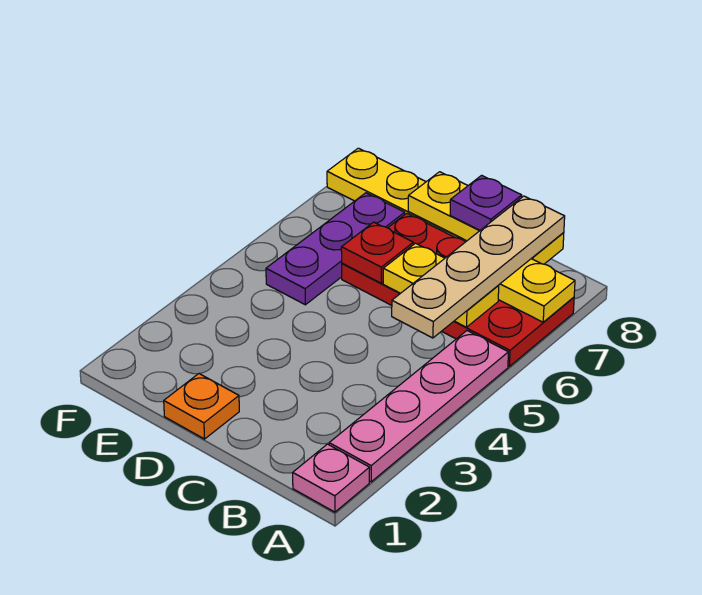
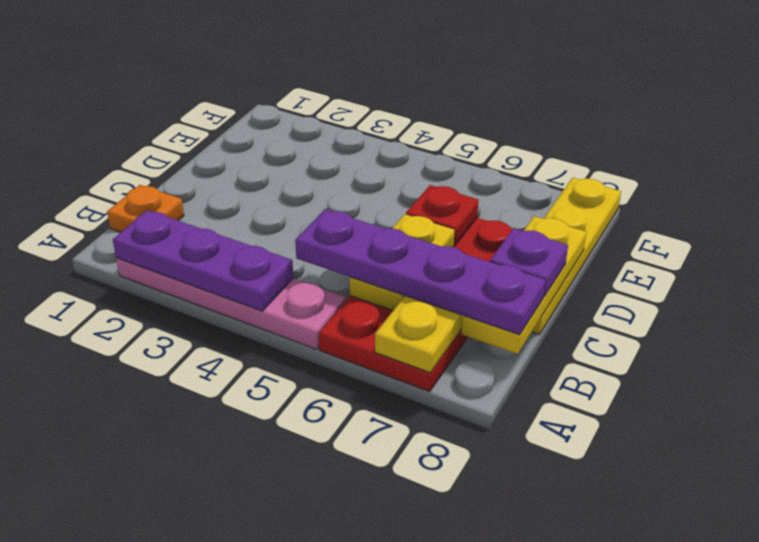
pink plate A1 level 1 -> none
tan plate B5:B8 level 3 -> purple plate B5:B8 level 3
orange plate D1 level 1 -> orange plate B1 level 1
purple plate E5:E7 level 1 -> purple plate A2:A4 level 2

